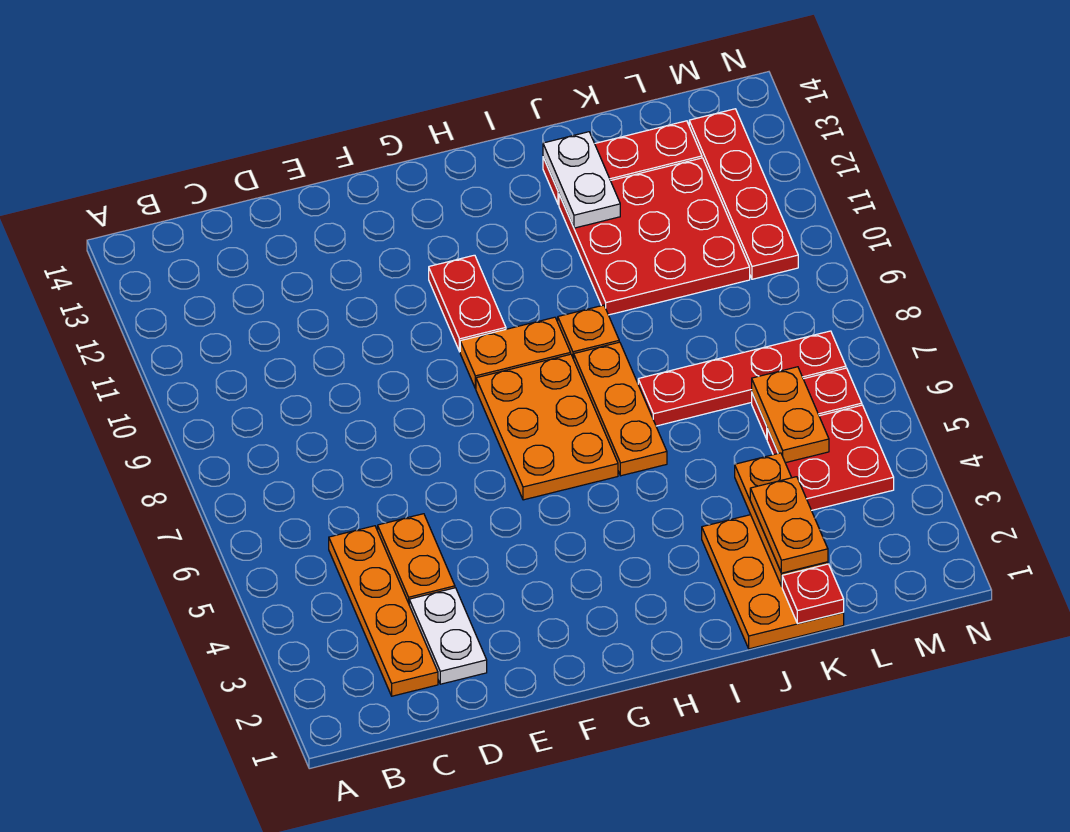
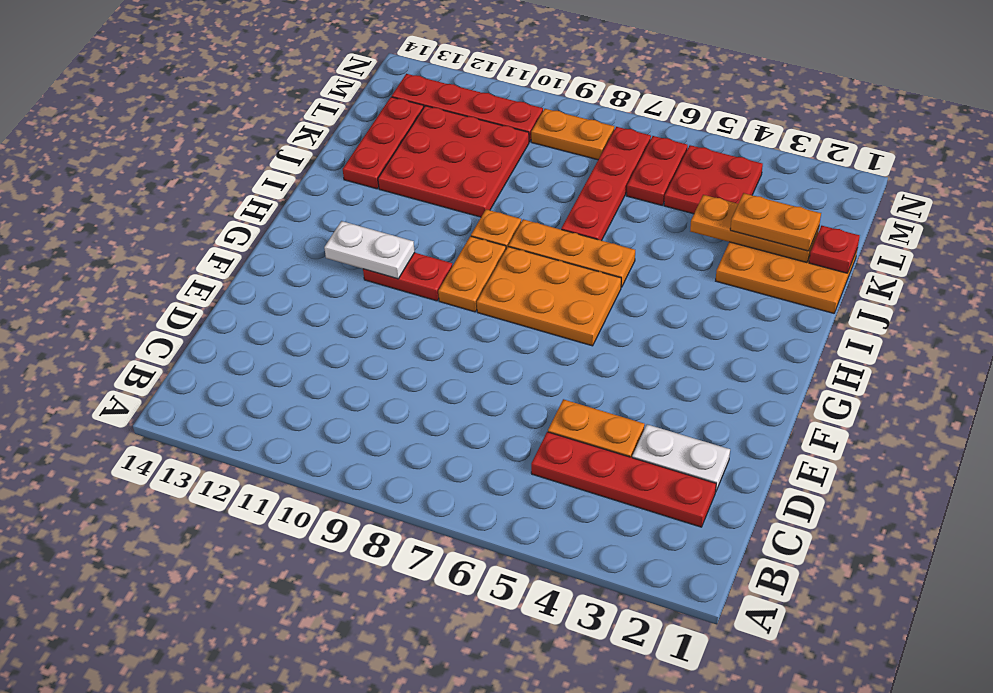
orange plate C2:C5 level 1 -> red plate C2:C5 level 1
white plate J12:J13 level 2 -> white plate G11:G12 level 2
orange plate L5:L6 level 2 -> orange plate M8:M9 level 1

